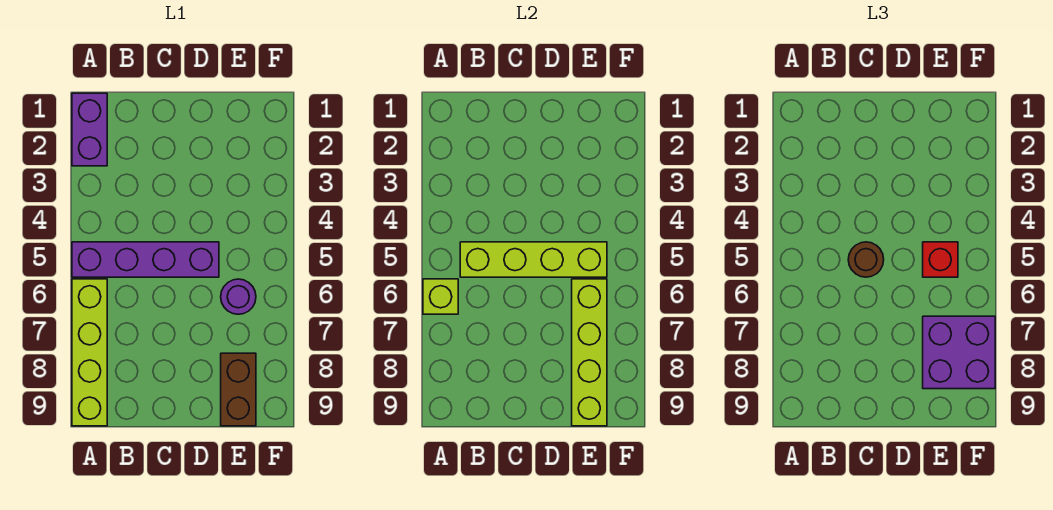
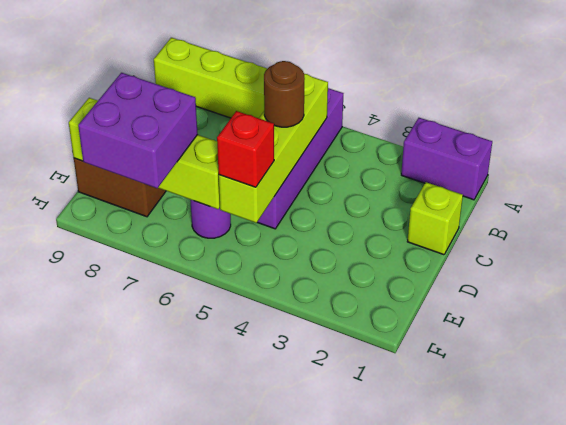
lime brick A6 level 2 -> lime brick C1 level 1

